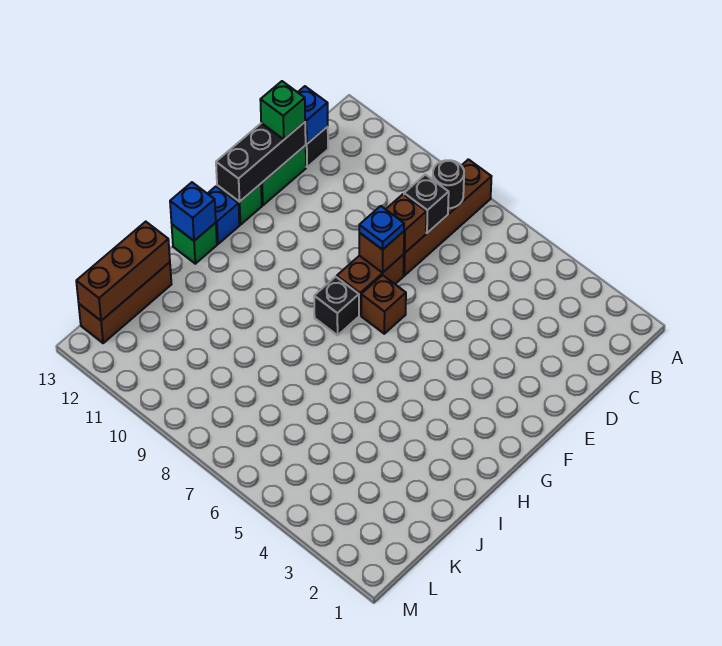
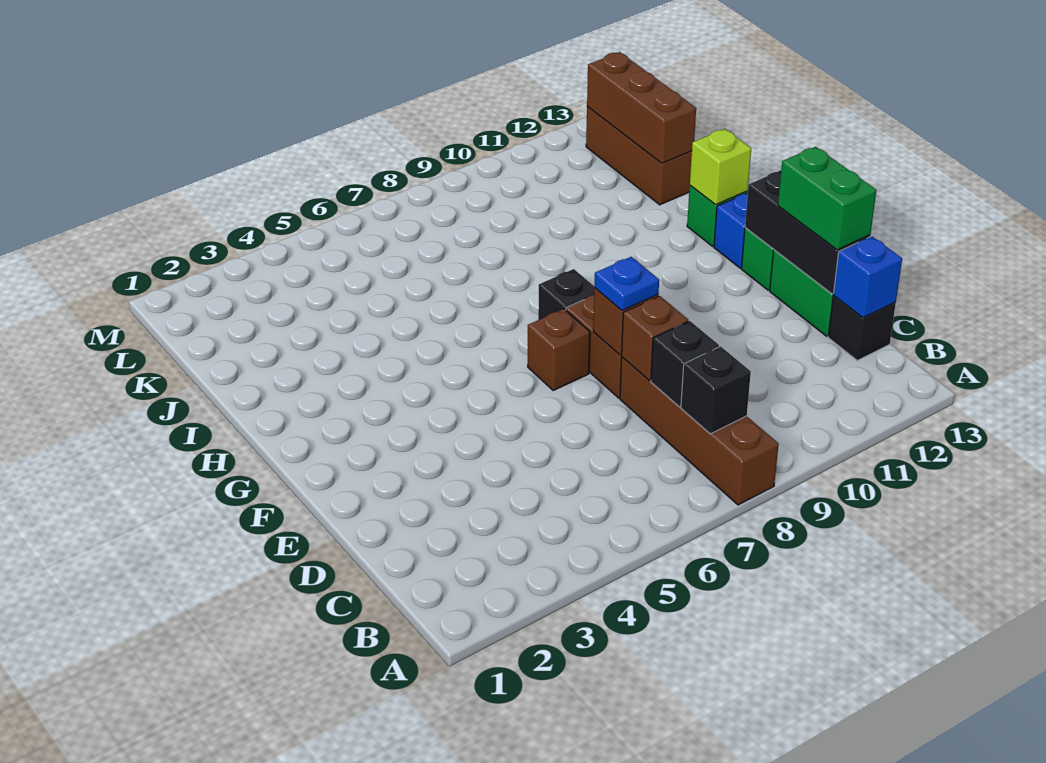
black round brick B8 level 2 -> black brick B8 level 2
green brick D13 level 3 -> green brick D13:E13 level 3
blue brick H13 level 2 -> lime brick H13 level 2

